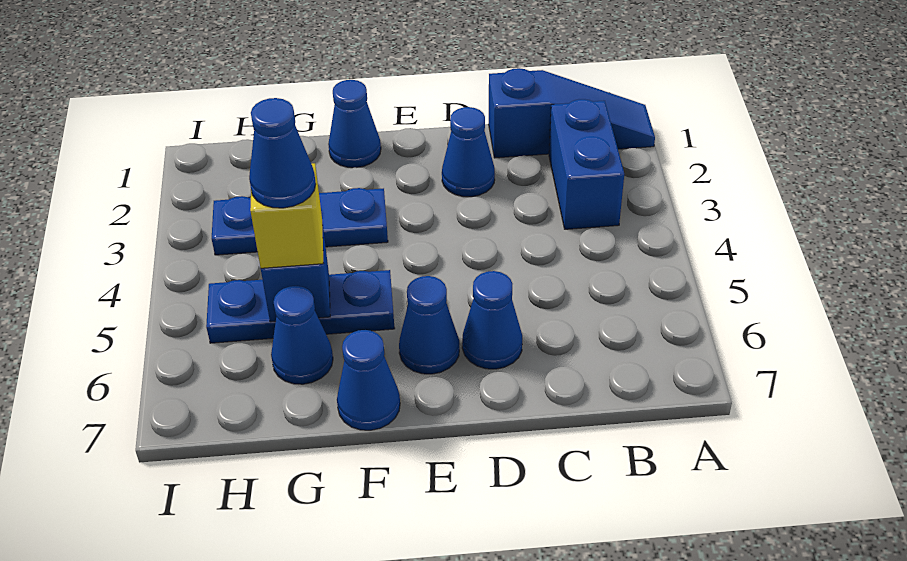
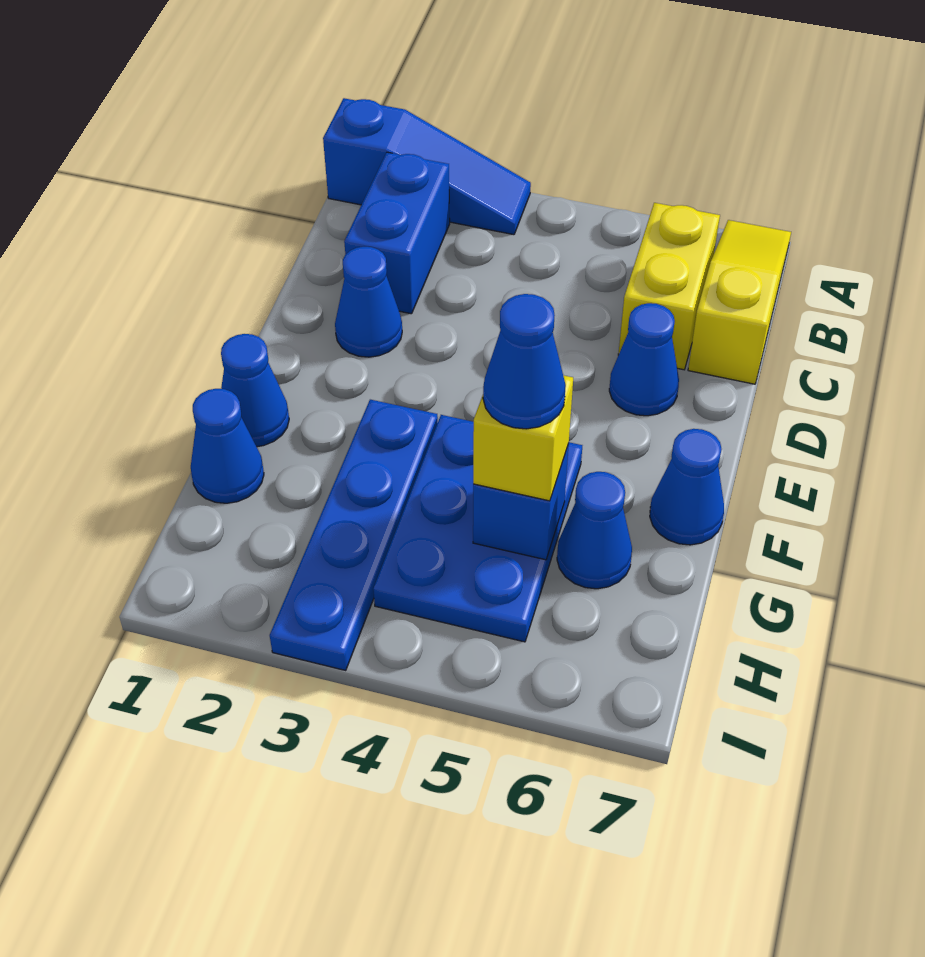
blue slope A1:C1 level 1 top C -> blue slope A1:A3 level 1 top 1
none -> yellow slope A7:C7 level 1 top C
blue brick B2:B3 level 1 -> blue brick B2:C2 level 1
none -> yellow brick B6:C6 level 1
blue cone E6 level 1 -> blue cone G1 level 1
blue plate F3:H3 level 1 -> blue plate F3:I3 level 1
blue plate F5:H5 level 1 -> blue plate F4:H5 level 1

